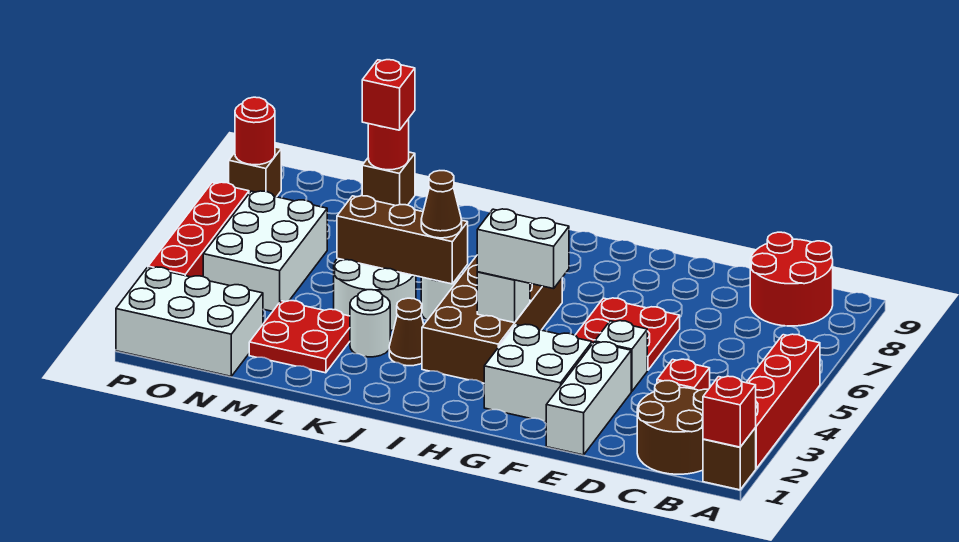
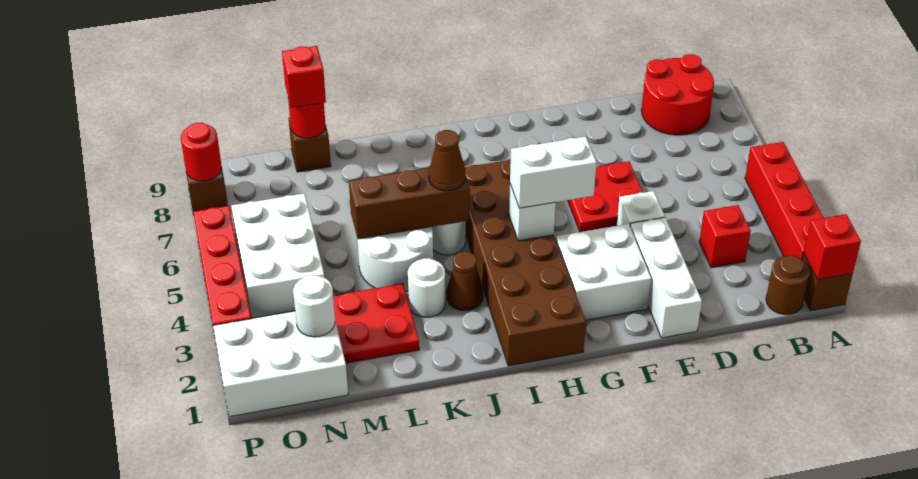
brown round brick B1:C2 level 1 -> brown round brick B1 level 1
brown brick H3:I6 level 1 -> brown brick H1:I6 level 1
none -> white round brick N2 level 2

